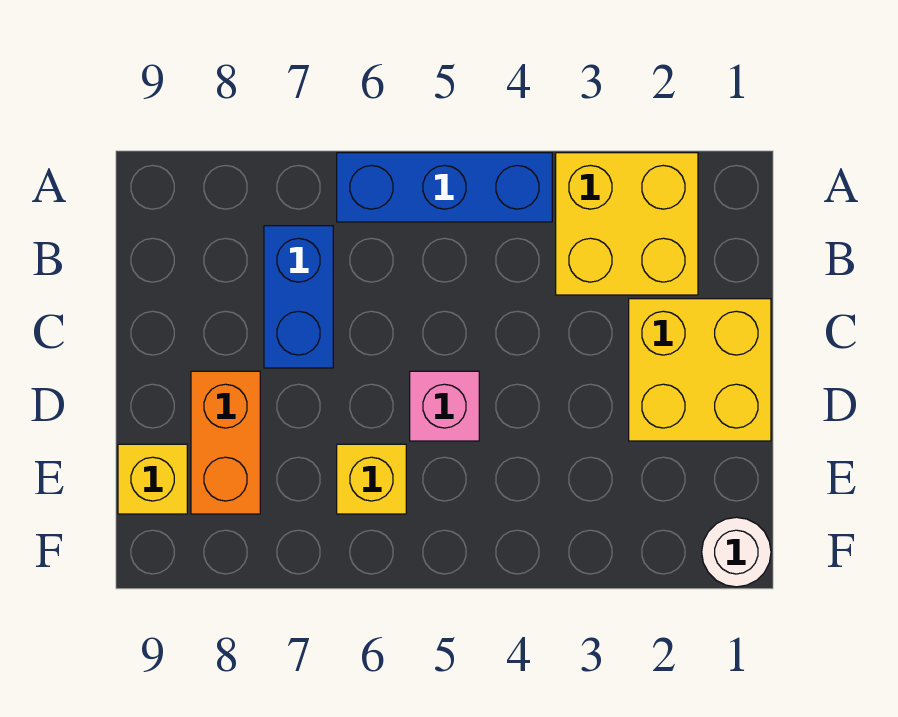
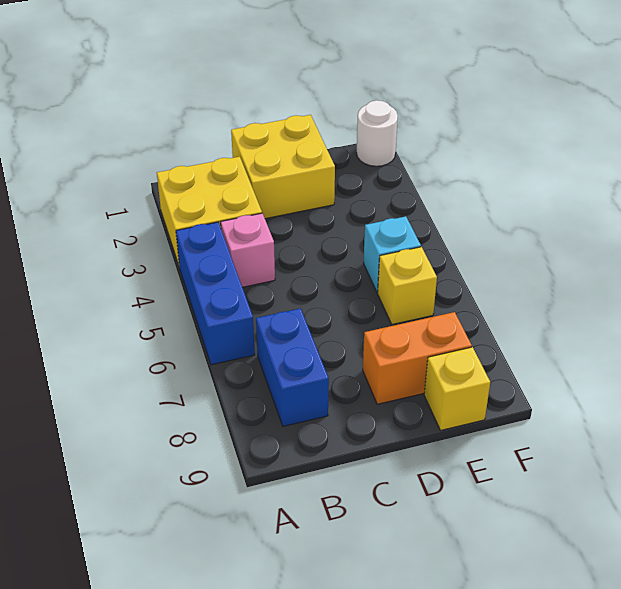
blue brick B7:C7 level 1 -> blue brick B7:B8 level 1
pink brick D5 level 1 -> pink brick B4 level 1
none -> cyan brick E5 level 1

